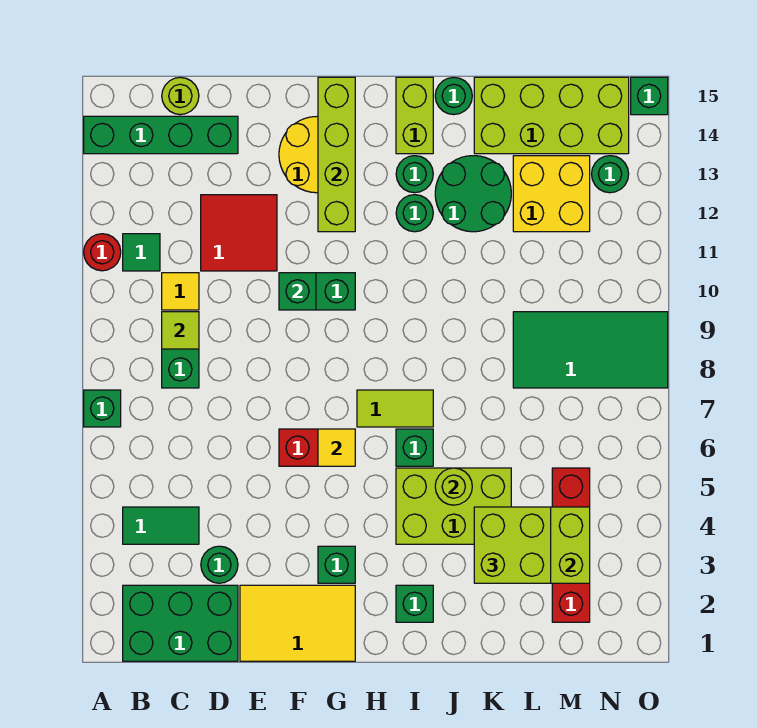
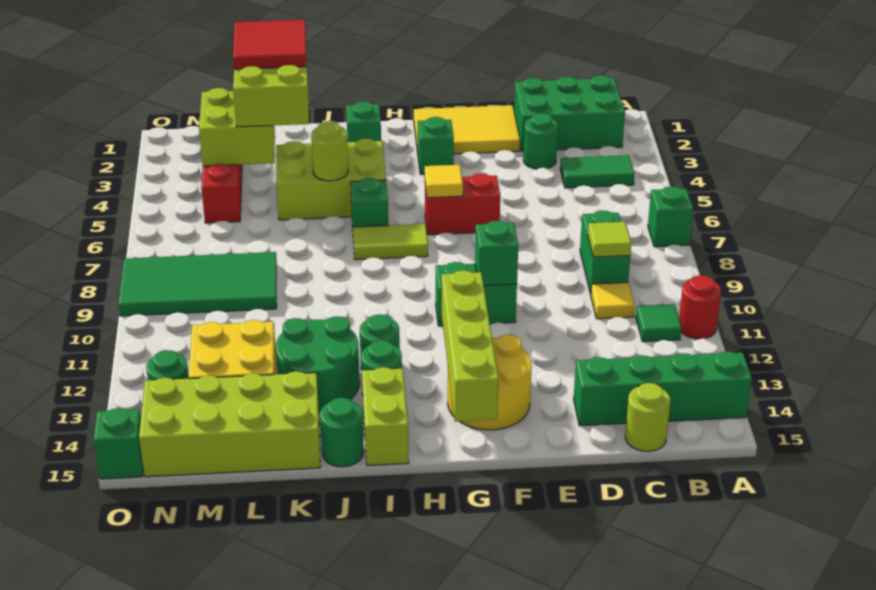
red tile D11:E12 level 1 -> red tile K2:L3 level 4

